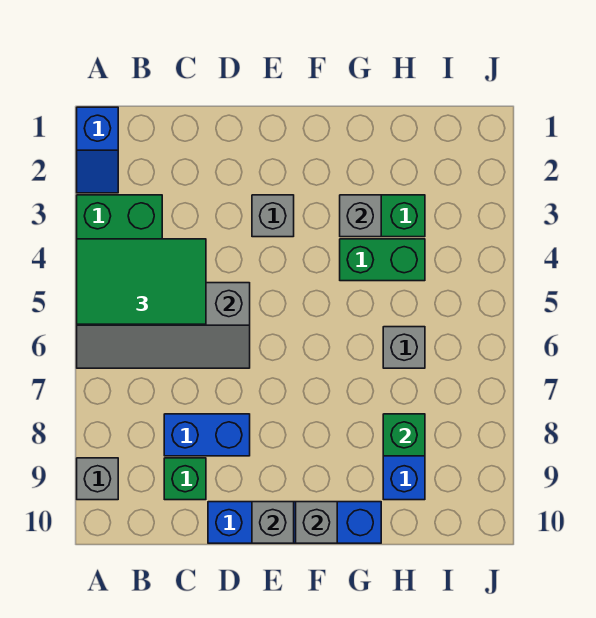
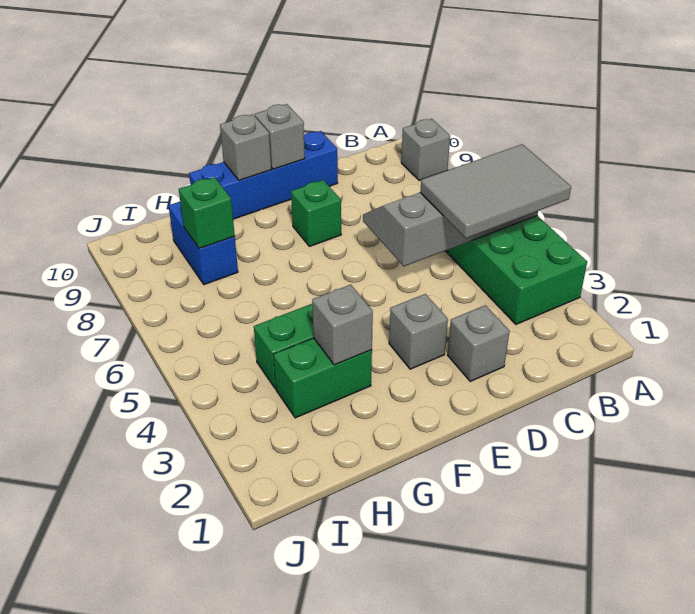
blue slope A1:A2 level 1 top 1 -> none
green tile A4:C5 level 3 -> grey tile A4:C5 level 3
blue brick C8:D8 level 1 -> none
green brick C9 level 1 -> green brick E8 level 1
grey brick H6 level 1 -> grey brick D2 level 1

